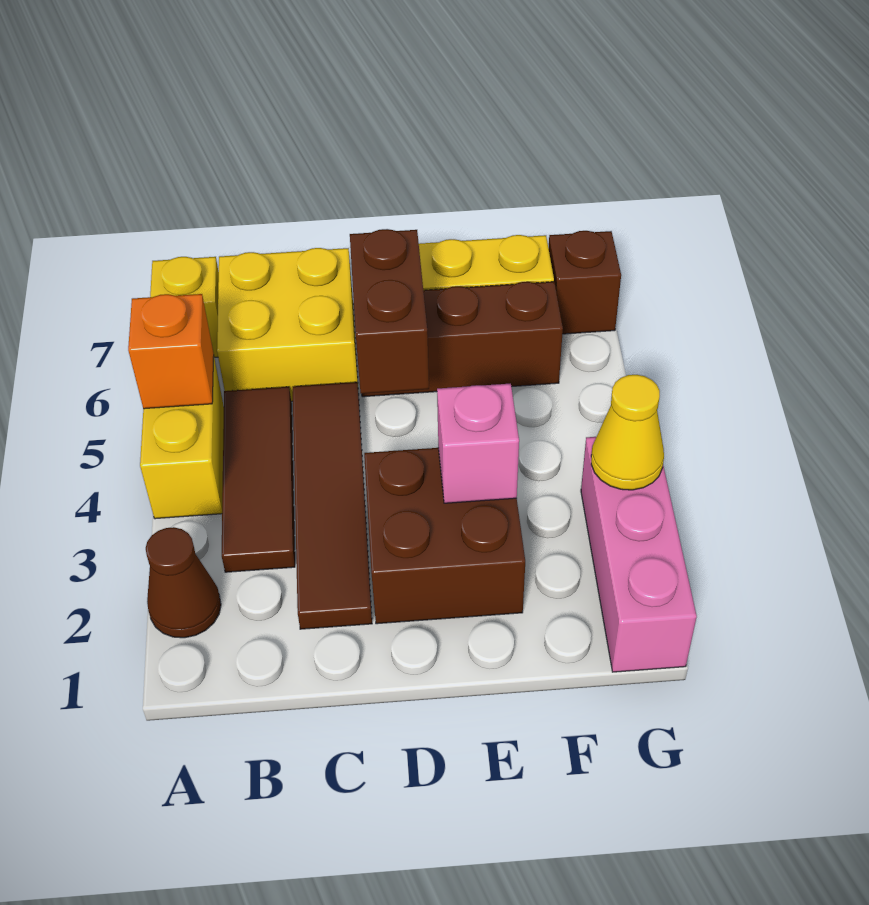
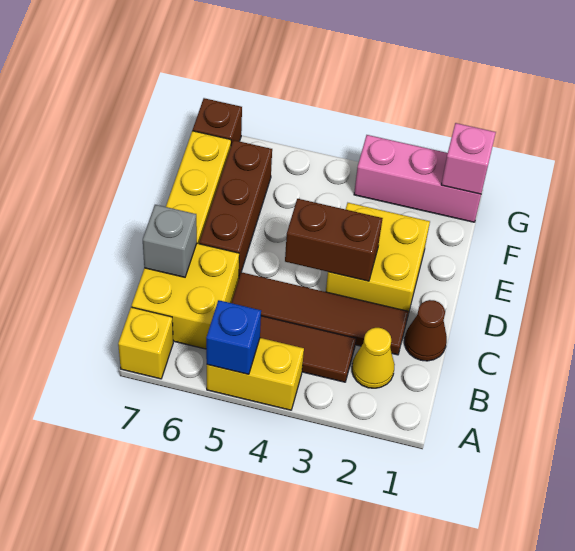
brown cone A2 level 1 -> brown cone C1 level 1
orange brick A5 level 2 -> blue brick A5 level 2
none -> grey brick C7 level 2
brown brick D2:E3 level 1 -> yellow brick D2:E3 level 1
brown brick D5:D6 level 2 -> brown brick D3:D4 level 2
pink brick E3 level 2 -> pink brick G1 level 2
yellow cone G3 level 2 -> yellow cone B2 level 1

